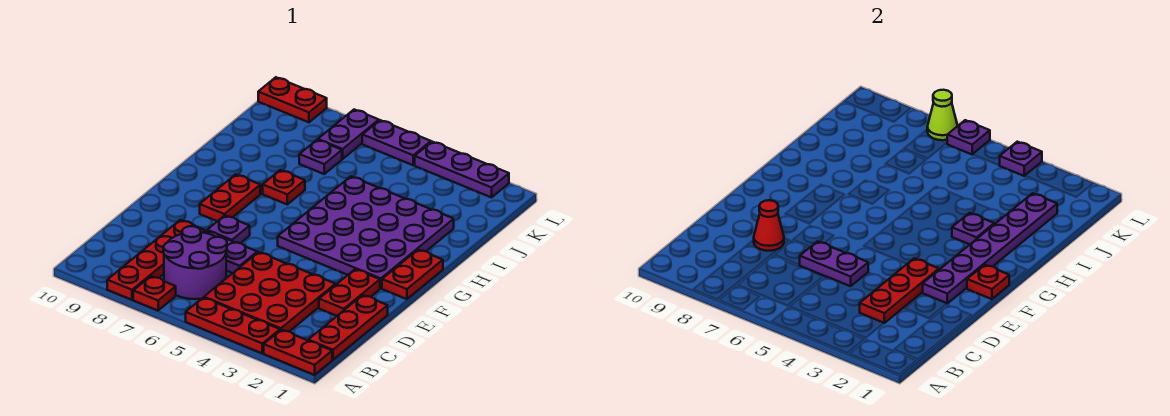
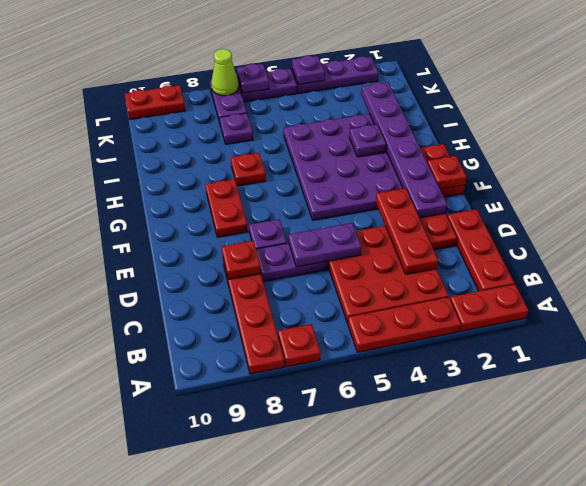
purple round brick B6:C7 level 1 -> none
red cone D8 level 2 -> red plate D8 level 2

